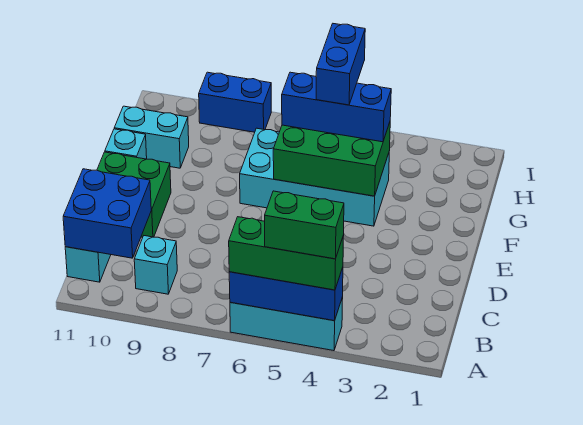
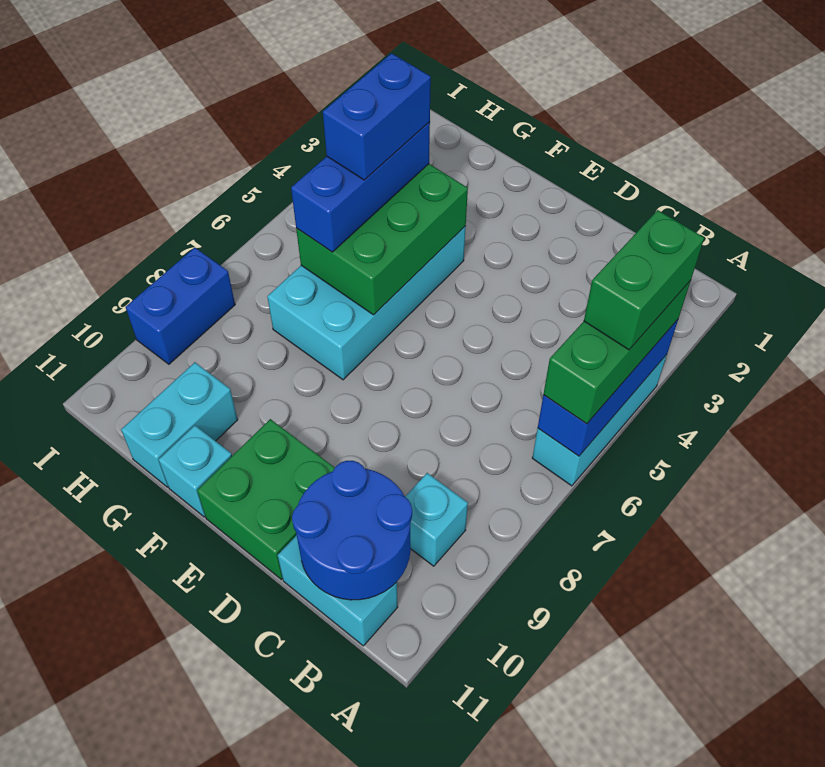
blue brick B10:C11 level 2 -> blue round brick B10:C11 level 2
blue brick G5:H5 level 4 -> blue brick G4:G5 level 4

